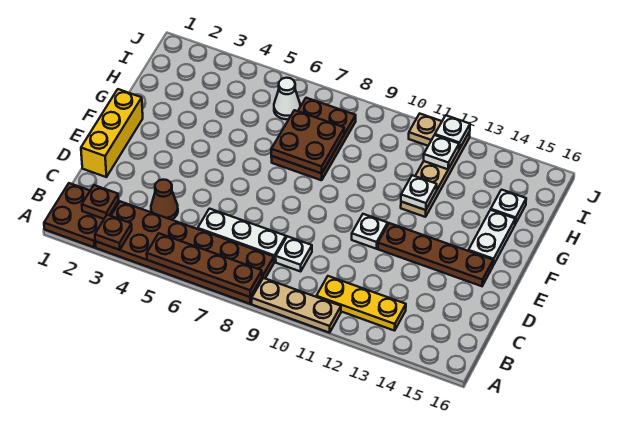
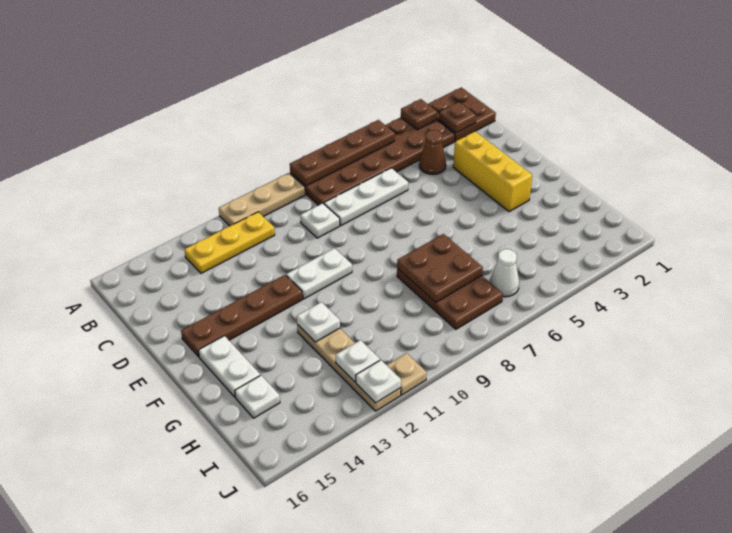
yellow brick D1:F1 level 1 -> yellow brick D3:F3 level 1
white plate E11 level 1 -> white plate E10:E11 level 1

